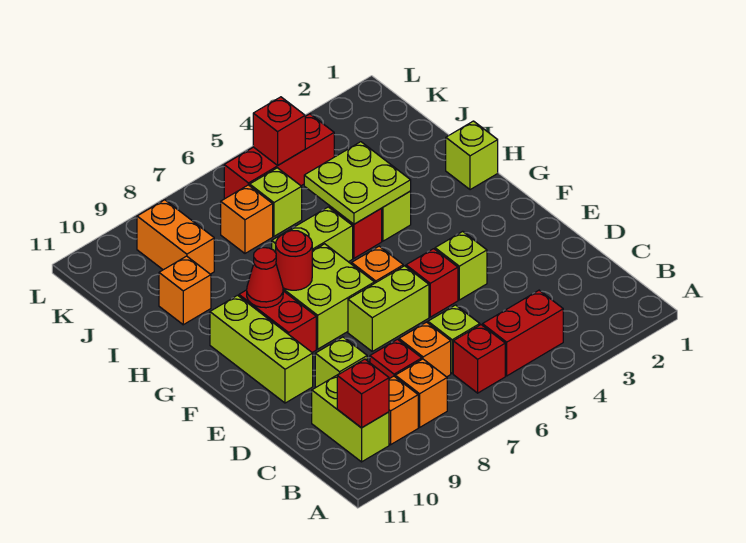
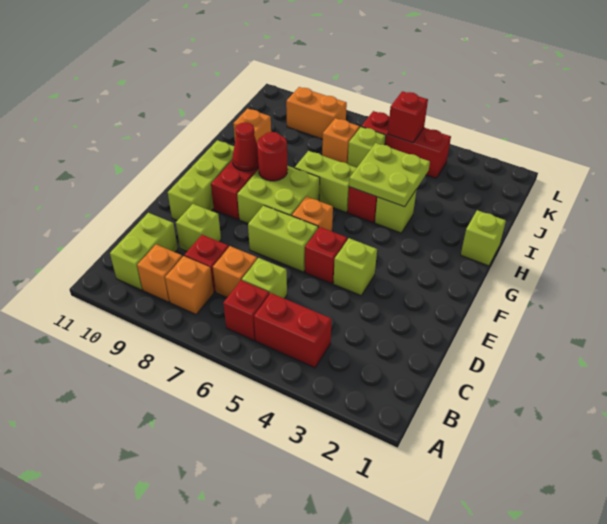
red brick B10 level 2 -> none
orange brick J9:K9 level 1 -> orange brick K8:K9 level 1

